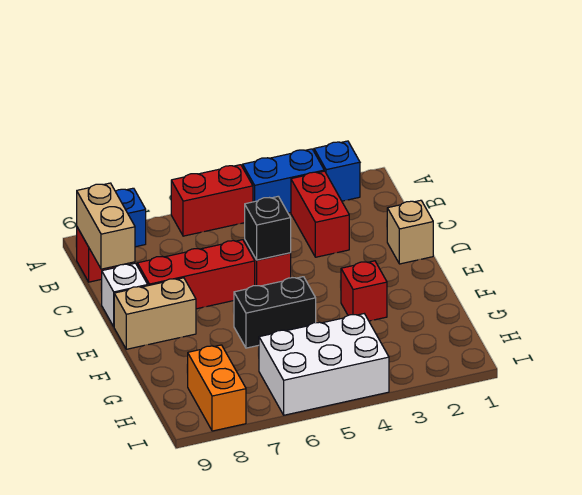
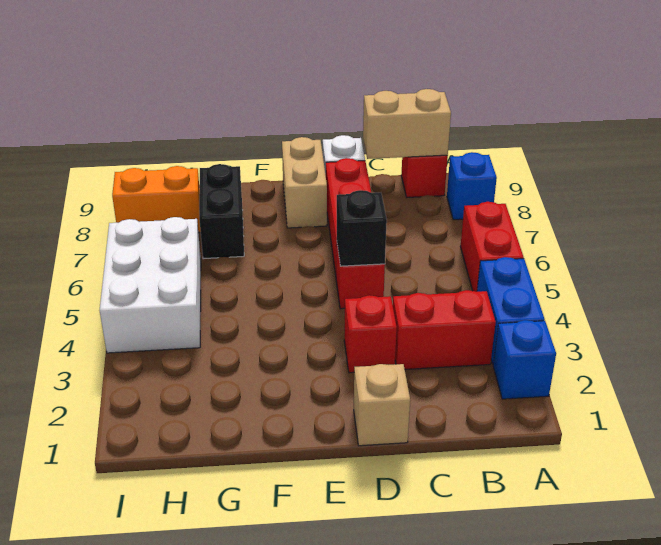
red brick F3 level 1 -> red brick D3 level 1
black brick F5:F6 level 1 -> black brick G7:G8 level 1

